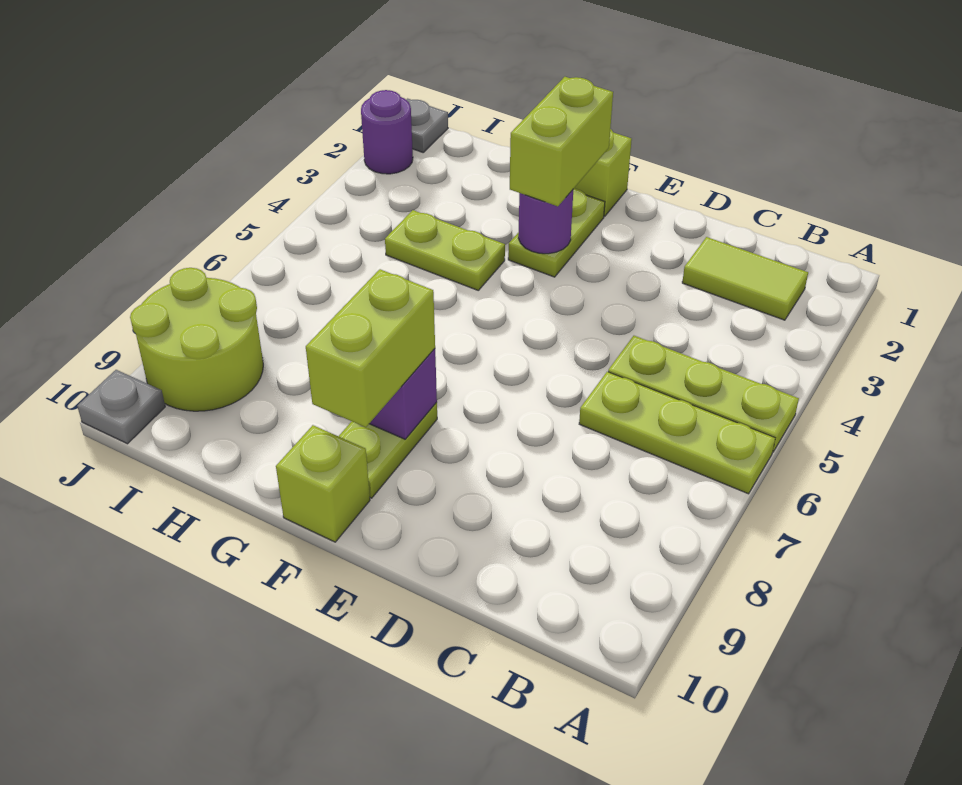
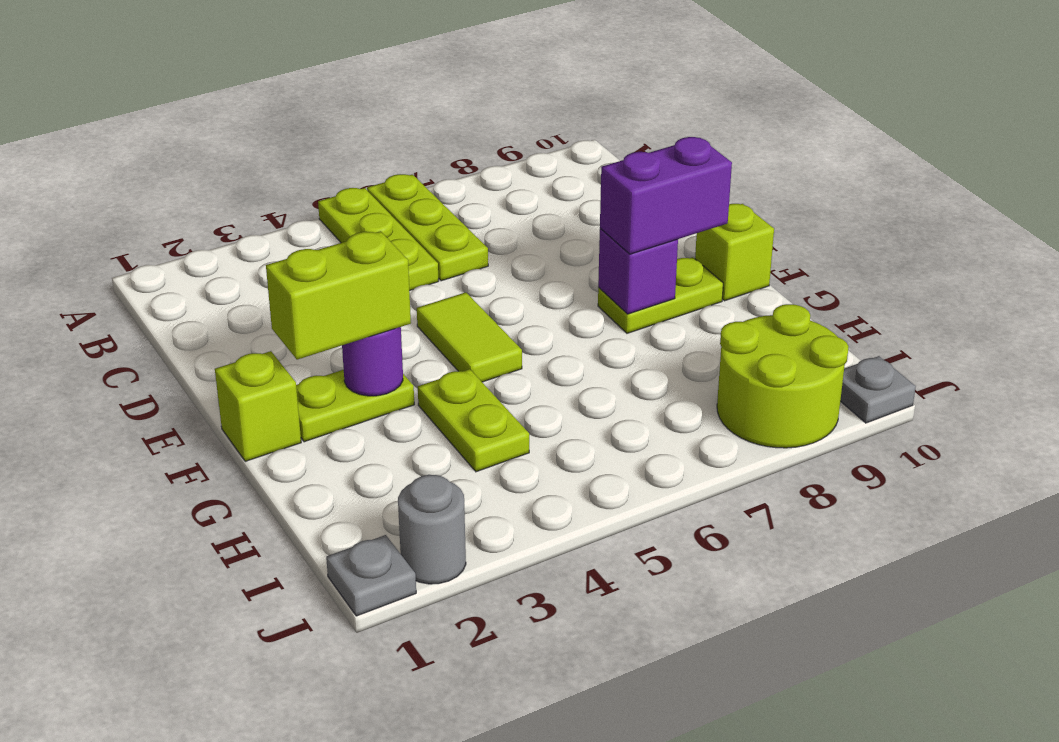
lime tile B2:C2 level 1 -> lime tile E5:F5 level 1
lime brick F8:F9 level 3 -> purple brick F8:F9 level 3
purple round brick J2 level 1 -> grey round brick J2 level 1

